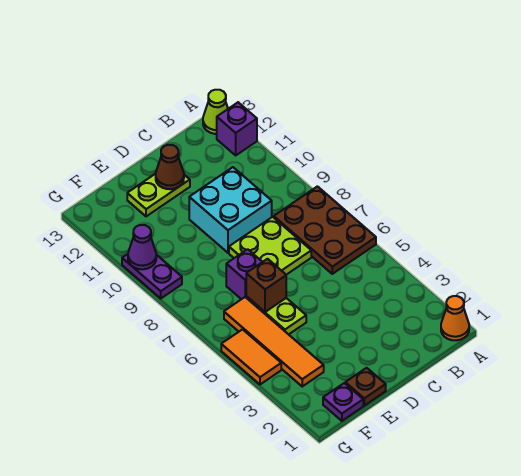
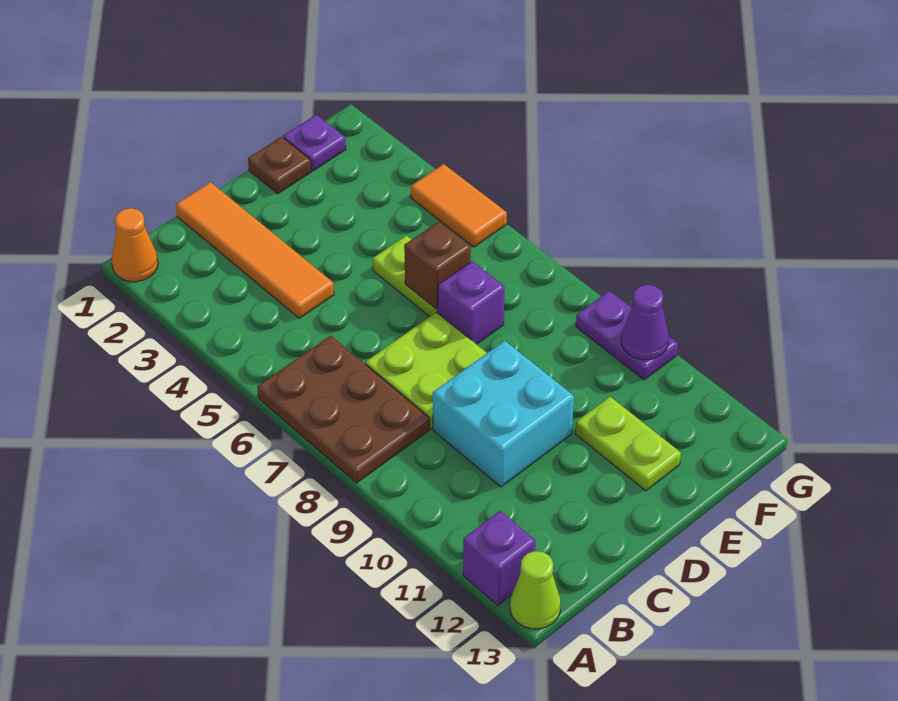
lime plate D12:E12 level 1 -> lime plate E11:E12 level 1
brown cone D12 level 2 -> none
orange tile F3:F6 level 1 -> orange tile C1:C4 level 1

